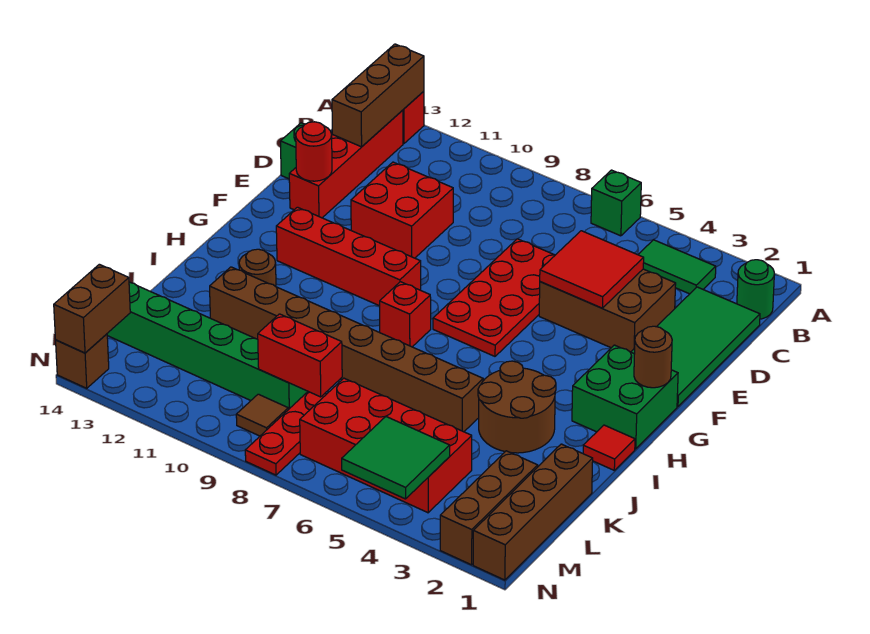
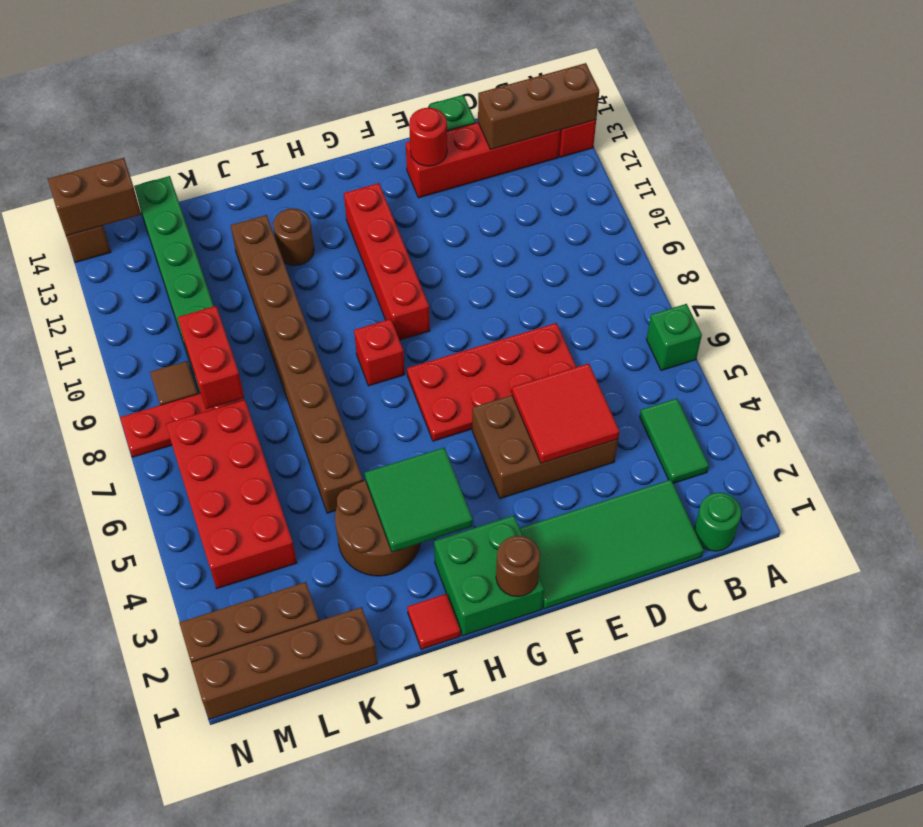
brown brick D3:E5 level 1 -> brown brick D4:F5 level 1
red brick D10:E11 level 1 -> none
green tile M4:N5 level 2 -> green tile H3:I4 level 2

